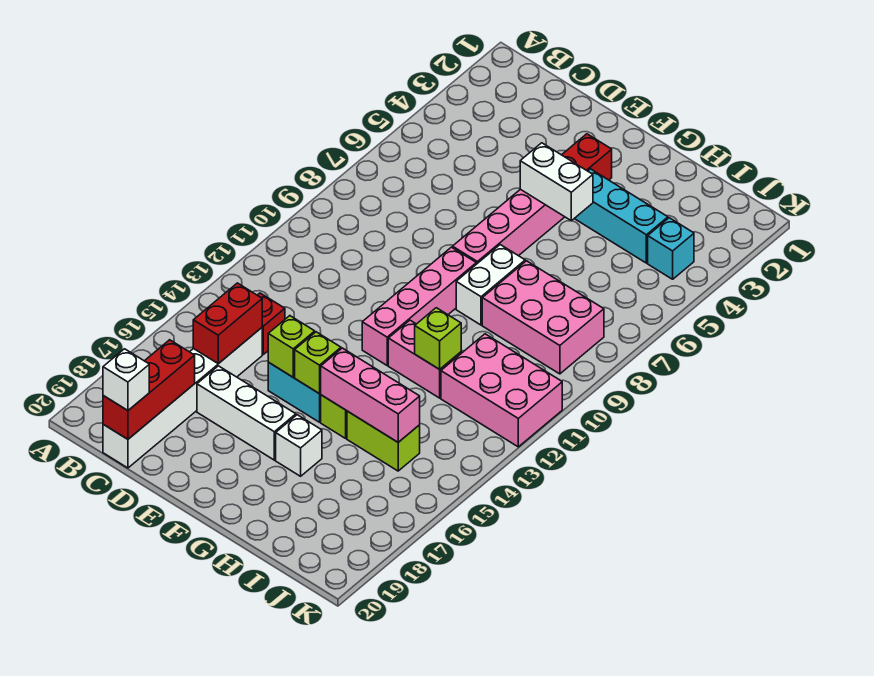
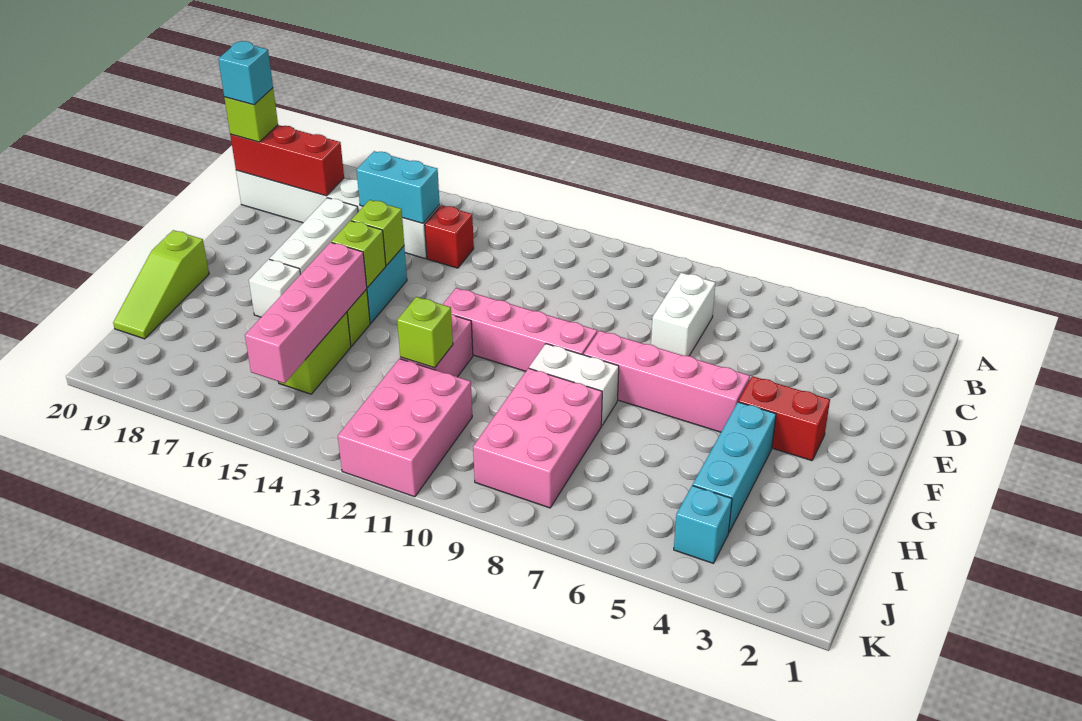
red brick C15:C16 level 2 -> cyan brick C15:C16 level 2
white brick C20 level 3 -> lime brick C20 level 3
none -> cyan brick C20 level 4
white brick F5:G5 level 2 -> white brick C7:D7 level 1
pink brick G15:I15 level 2 -> pink brick G15:J15 level 2
none -> lime slope G20:I20 level 1 top G

